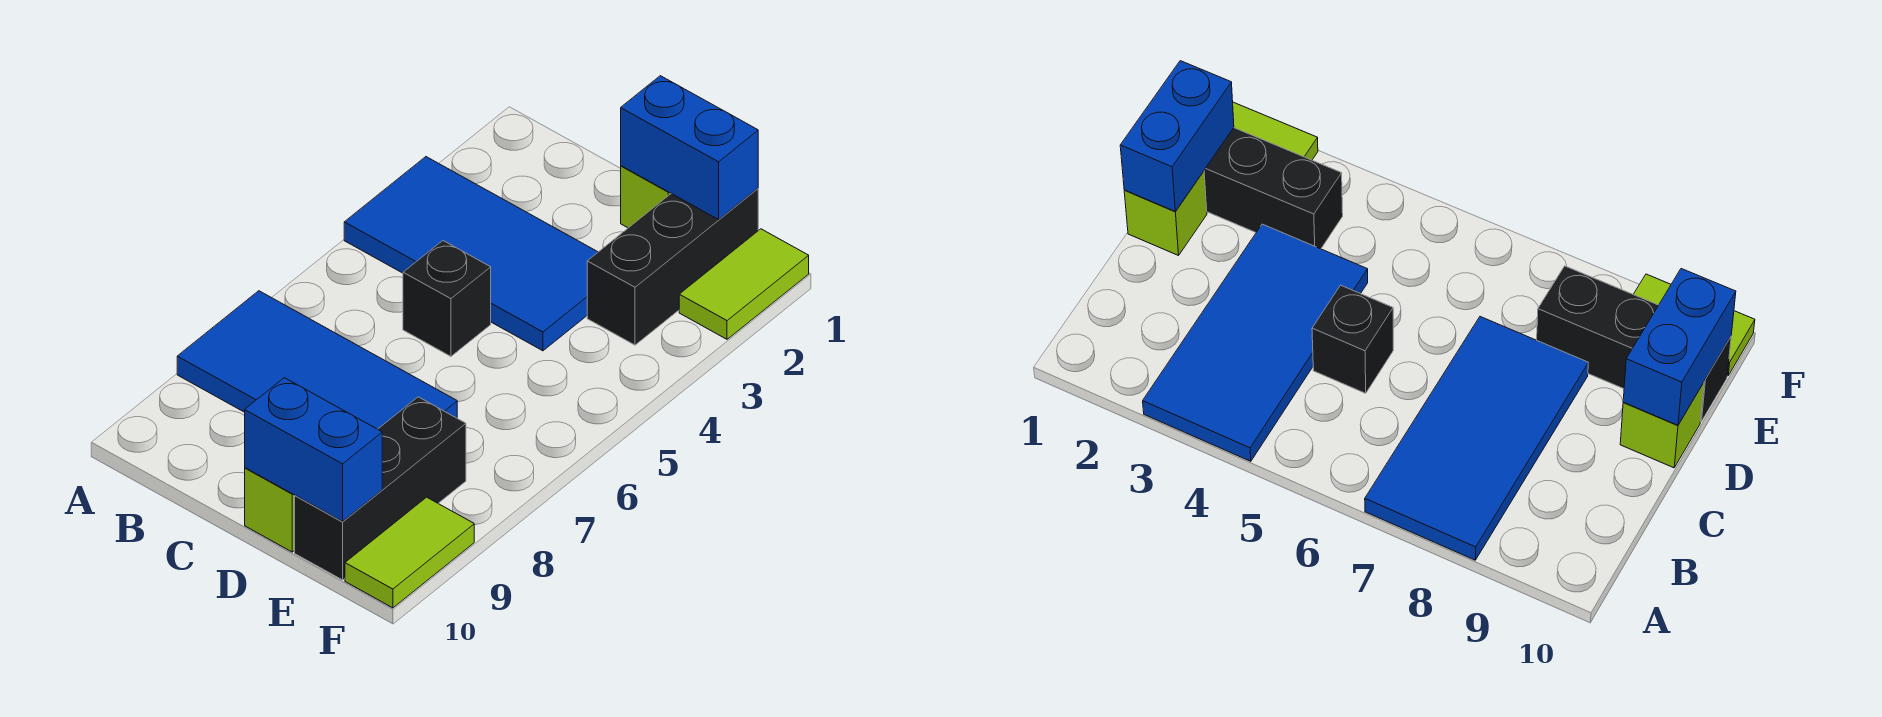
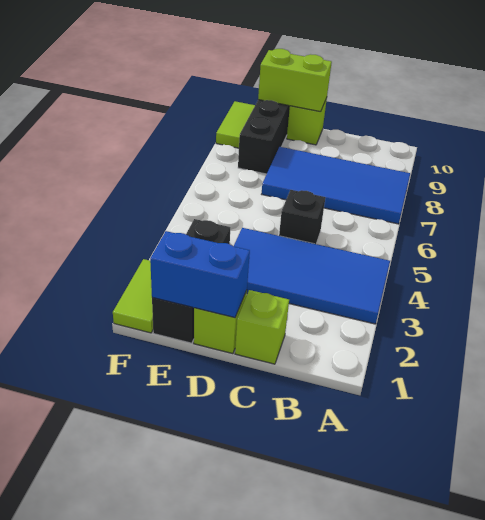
none -> lime brick C1 level 1
blue brick D10:E10 level 2 -> lime brick D10:E10 level 2

